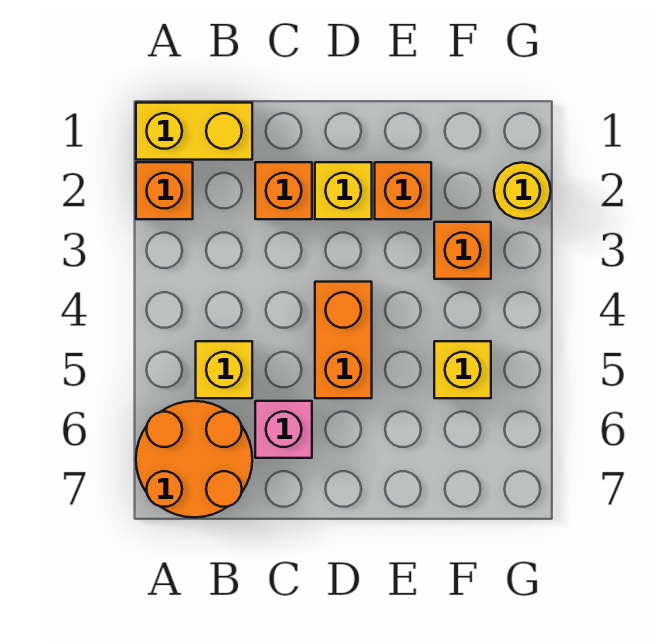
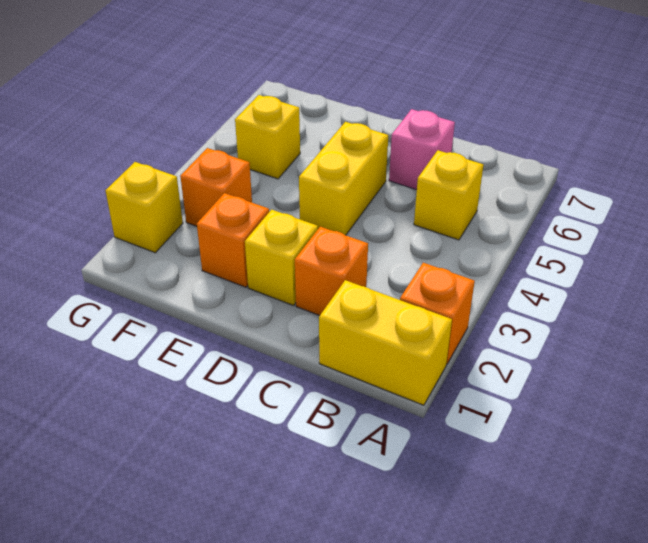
orange round brick A6:B7 level 1 -> none
orange brick D4:D5 level 1 -> yellow brick D4:D5 level 1
yellow round brick G2 level 1 -> yellow brick G2 level 1

